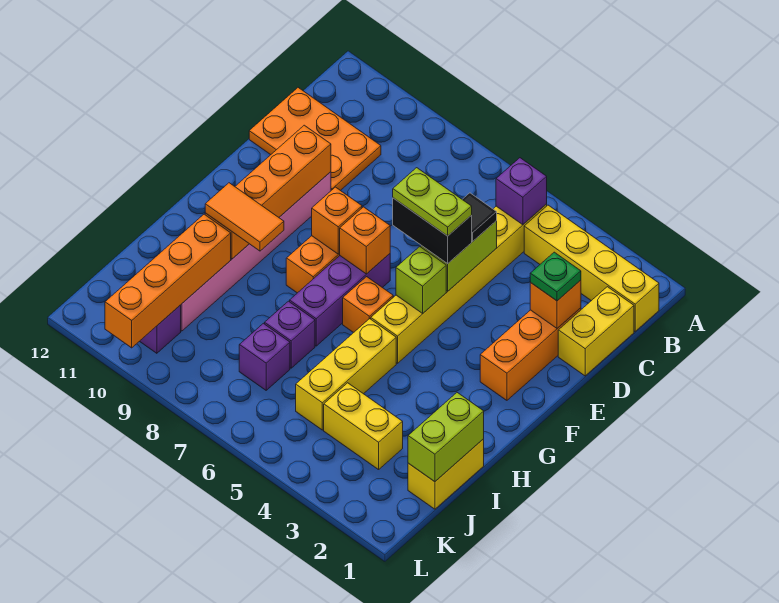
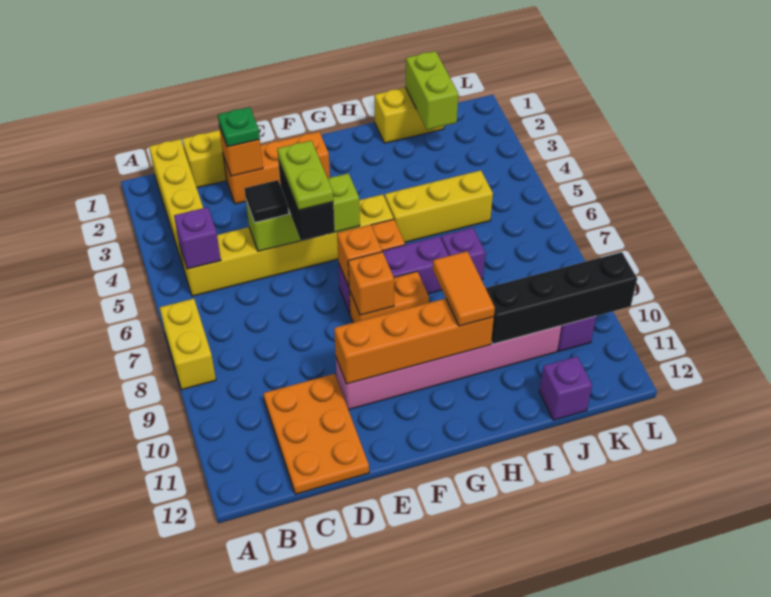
lime brick I1:J1 level 2 -> lime brick J1:J2 level 2
orange brick I10:L10 level 2 -> black brick I10:L10 level 2
yellow brick J3:J4 level 1 -> yellow brick A7:A8 level 1
purple brick J7 level 1 -> purple brick J12 level 1

